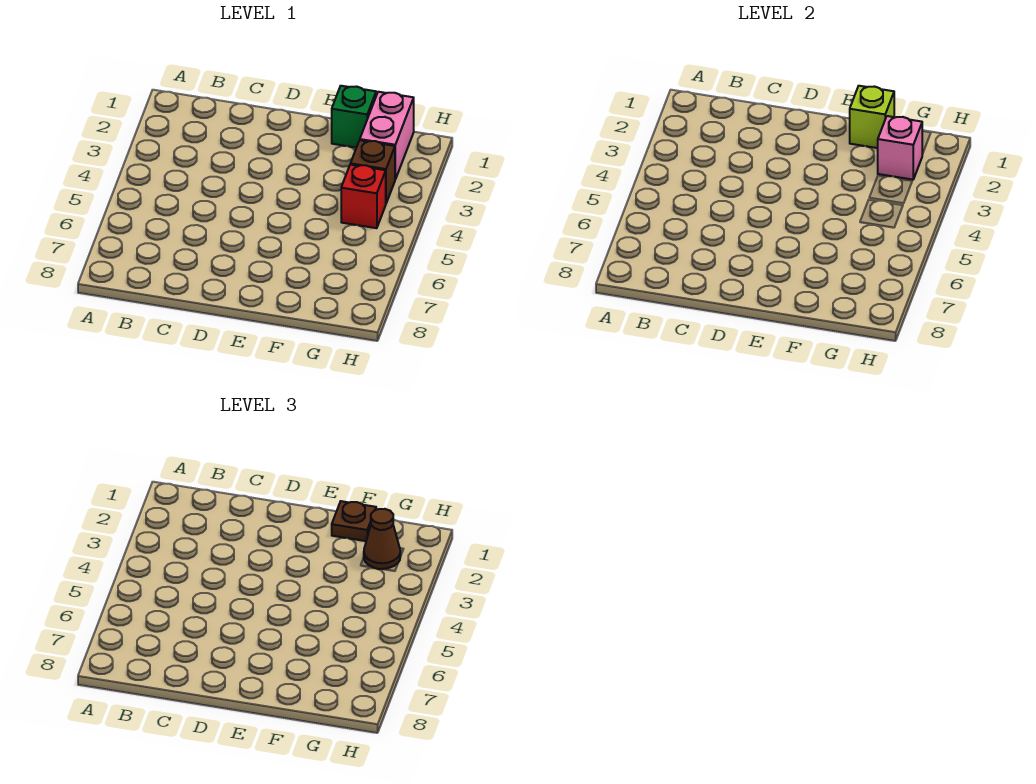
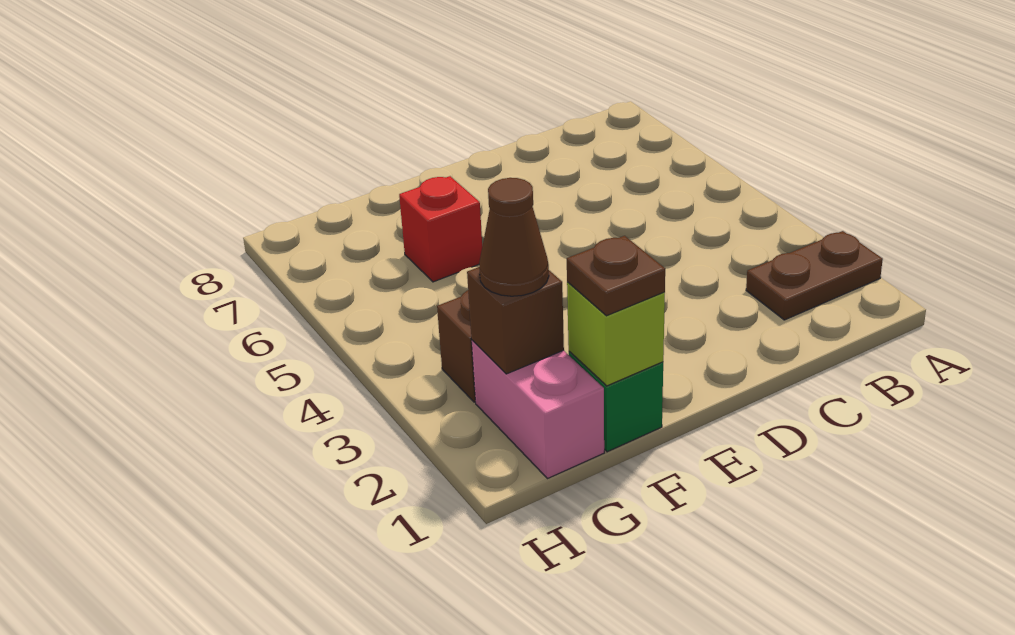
none -> brown plate A2:B2 level 1
pink brick G2 level 2 -> brown brick G2 level 2
red brick G4 level 1 -> red brick F6 level 1

